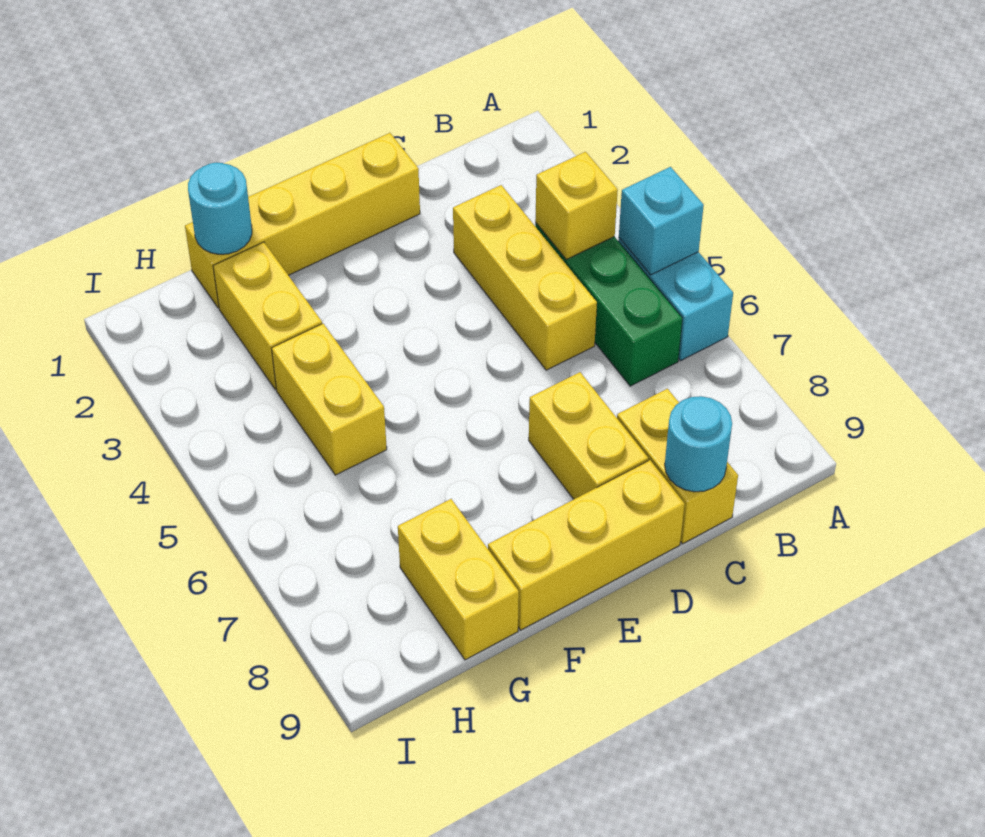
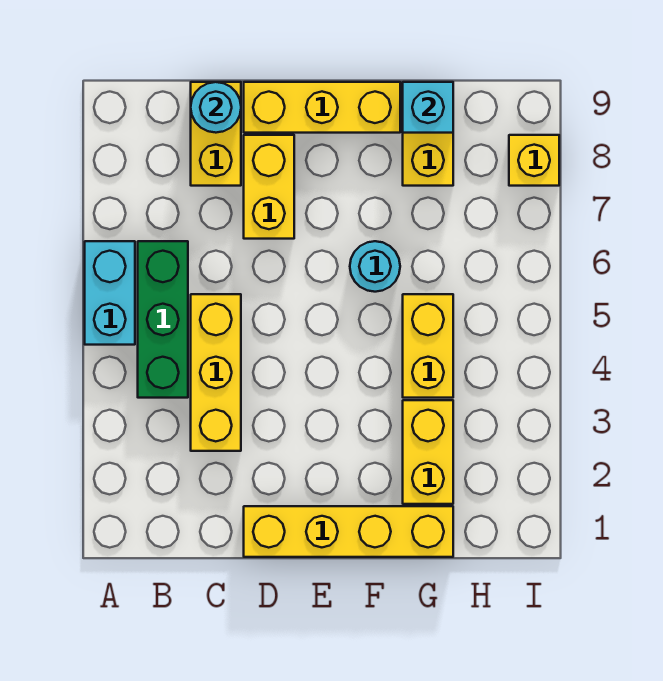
cyan brick A5 level 2 -> cyan brick G9 level 2
yellow brick B4 level 2 -> yellow brick I8 level 1
cyan round brick G1 level 2 -> cyan round brick F6 level 1

